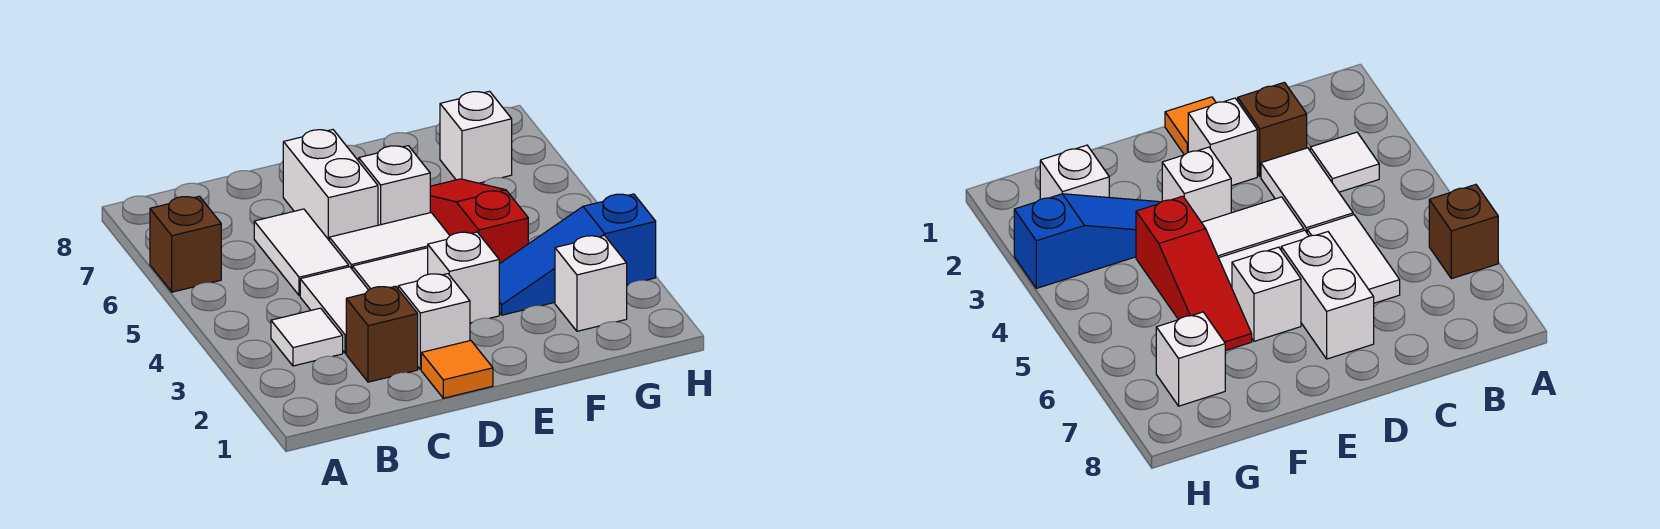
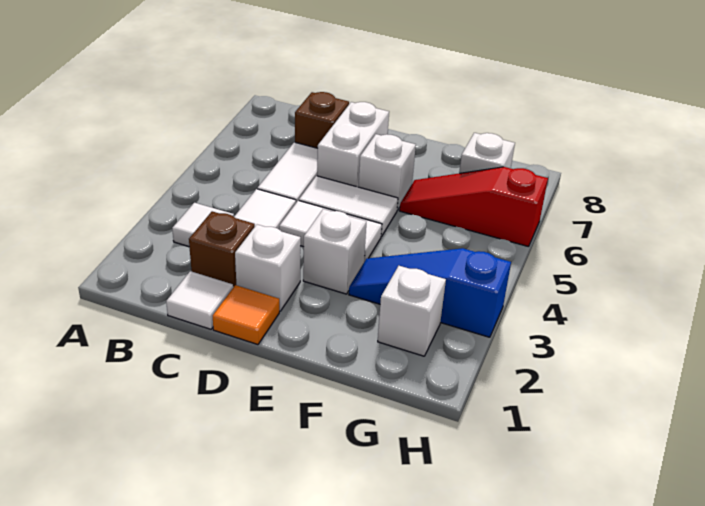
brown brick A6 level 1 -> brown brick C7 level 1
none -> white tile C1 level 1
red slope F4:F6 level 1 top 4 -> red slope F6:H6 level 1 top H

